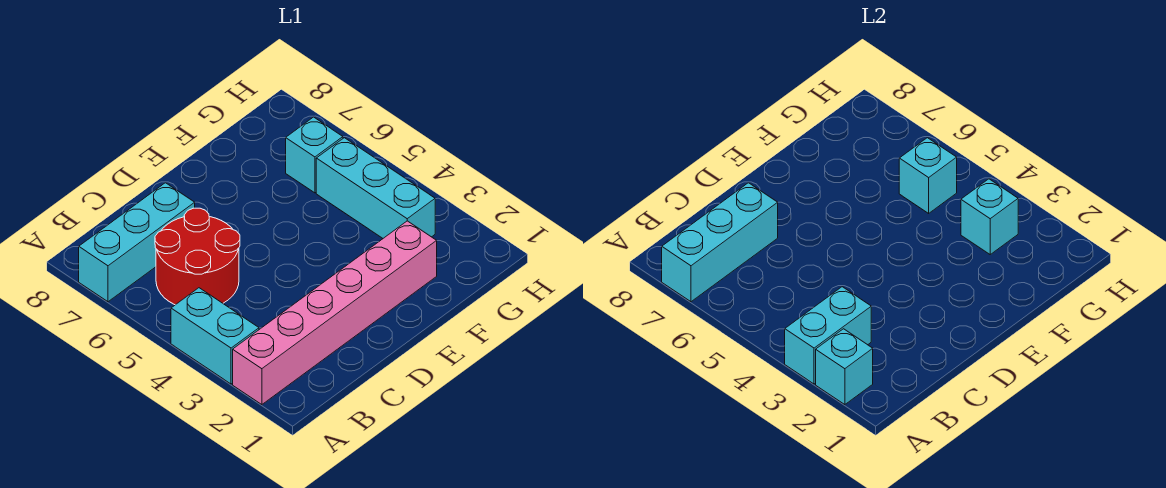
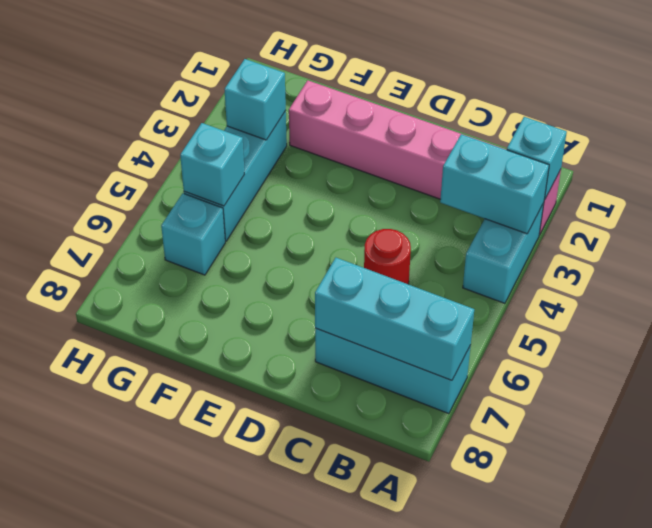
red round brick B5:C6 level 1 -> red round brick C5 level 1

